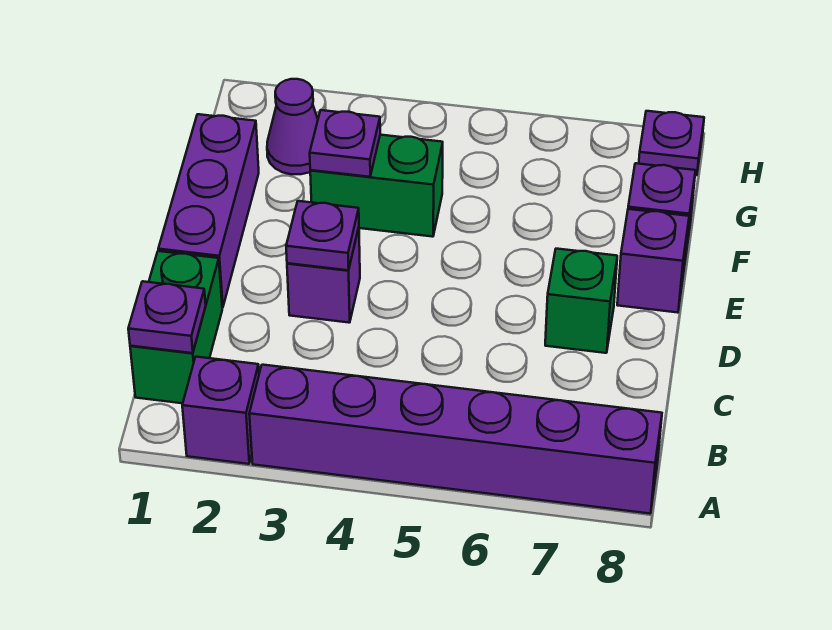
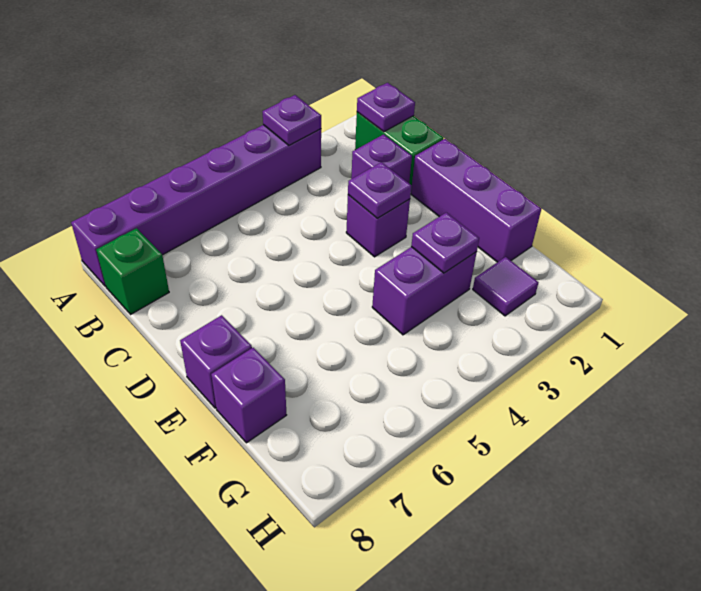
purple brick A2 level 1 -> purple brick C2 level 1
green brick D7 level 1 -> green brick B8 level 1
green brick F3:F4 level 1 -> purple brick F3:F4 level 1
purple cone G2 level 1 -> purple tile G2 level 1
purple plate H8 level 1 -> purple plate A3 level 2

